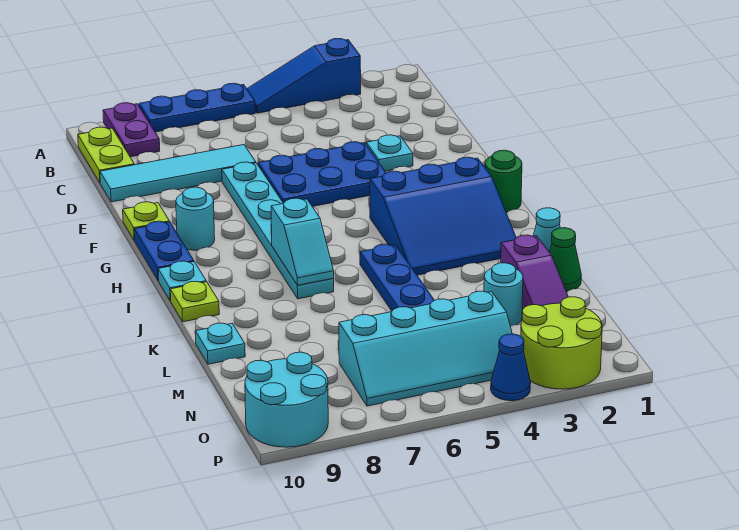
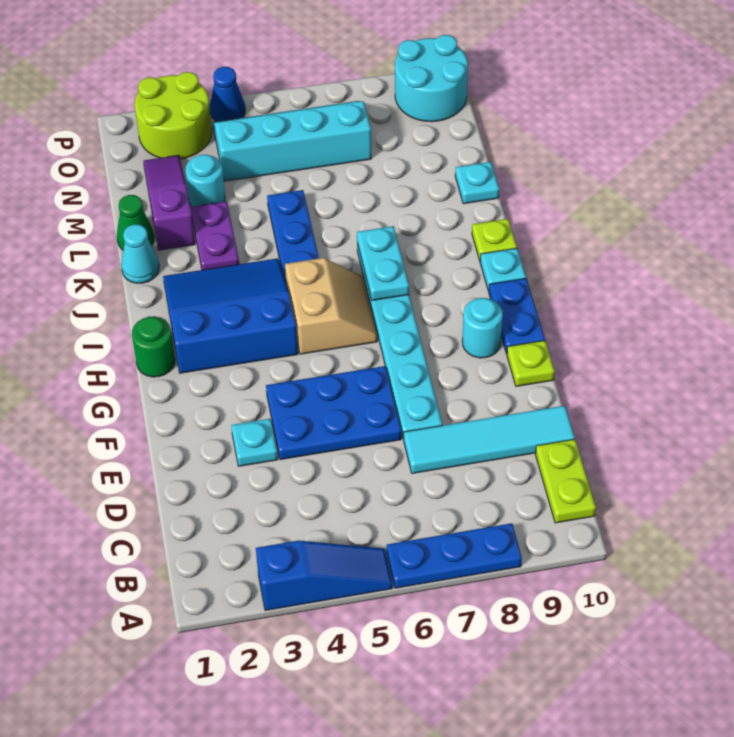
purple plate A9:B9 level 1 -> purple plate K3:L3 level 1
none -> tan slope H5:I6 level 1 top 5
cyan slope I7:J7 level 2 top I -> cyan plate I7:J7 level 2

